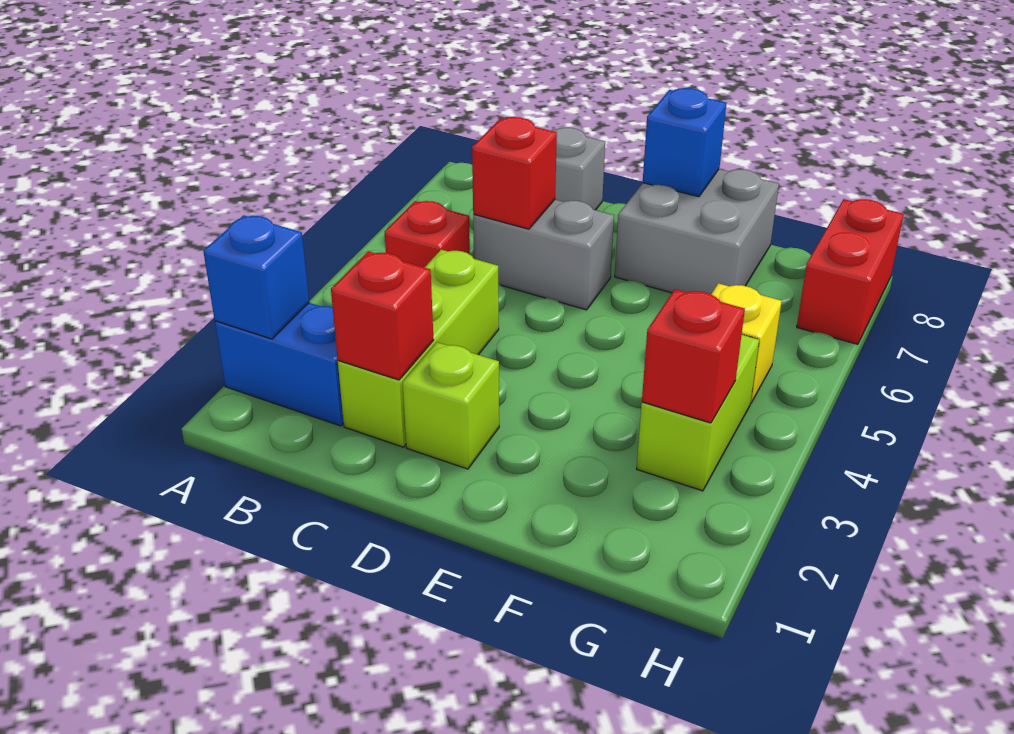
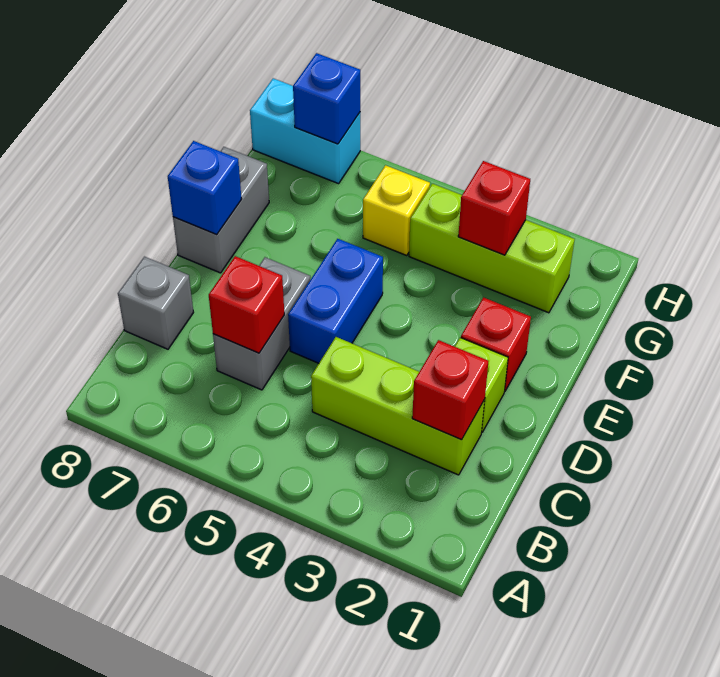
blue brick A2:B2 level 1 -> blue brick D5:E5 level 1
blue brick A2 level 2 -> blue brick H7 level 2
red brick B5 level 1 -> red brick E2 level 1
grey brick E7:F8 level 1 -> grey brick E8:F8 level 1
lime brick G3:G4 level 1 -> lime brick G2:G4 level 1
red brick H7:H8 level 1 -> cyan brick H7:H8 level 1

